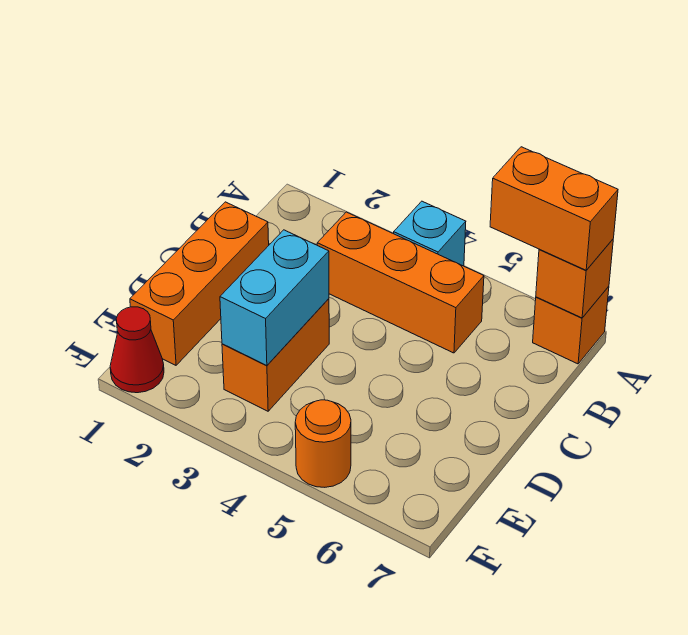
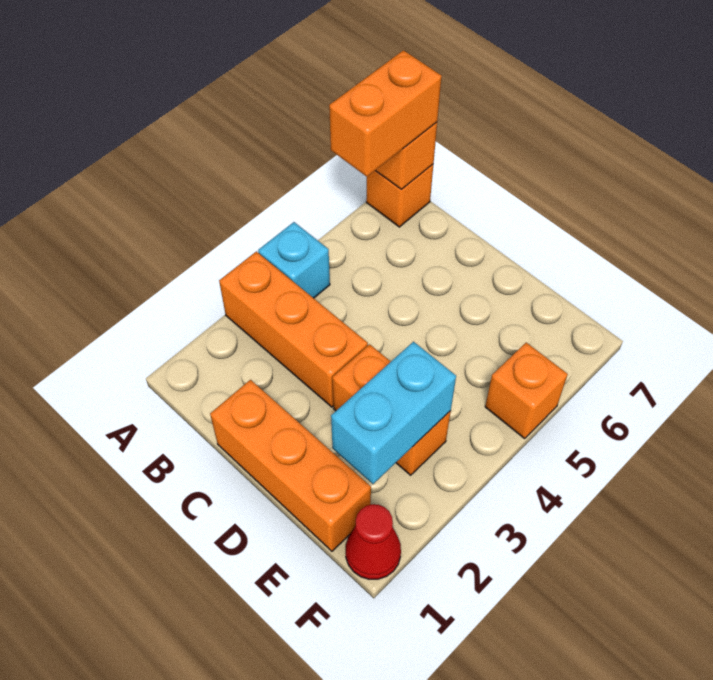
orange brick B3:B5 level 1 -> orange brick A3:C3 level 1
cyan brick D3:E3 level 2 -> cyan brick E2:E3 level 2
orange round brick F5 level 1 -> orange brick F5 level 1

